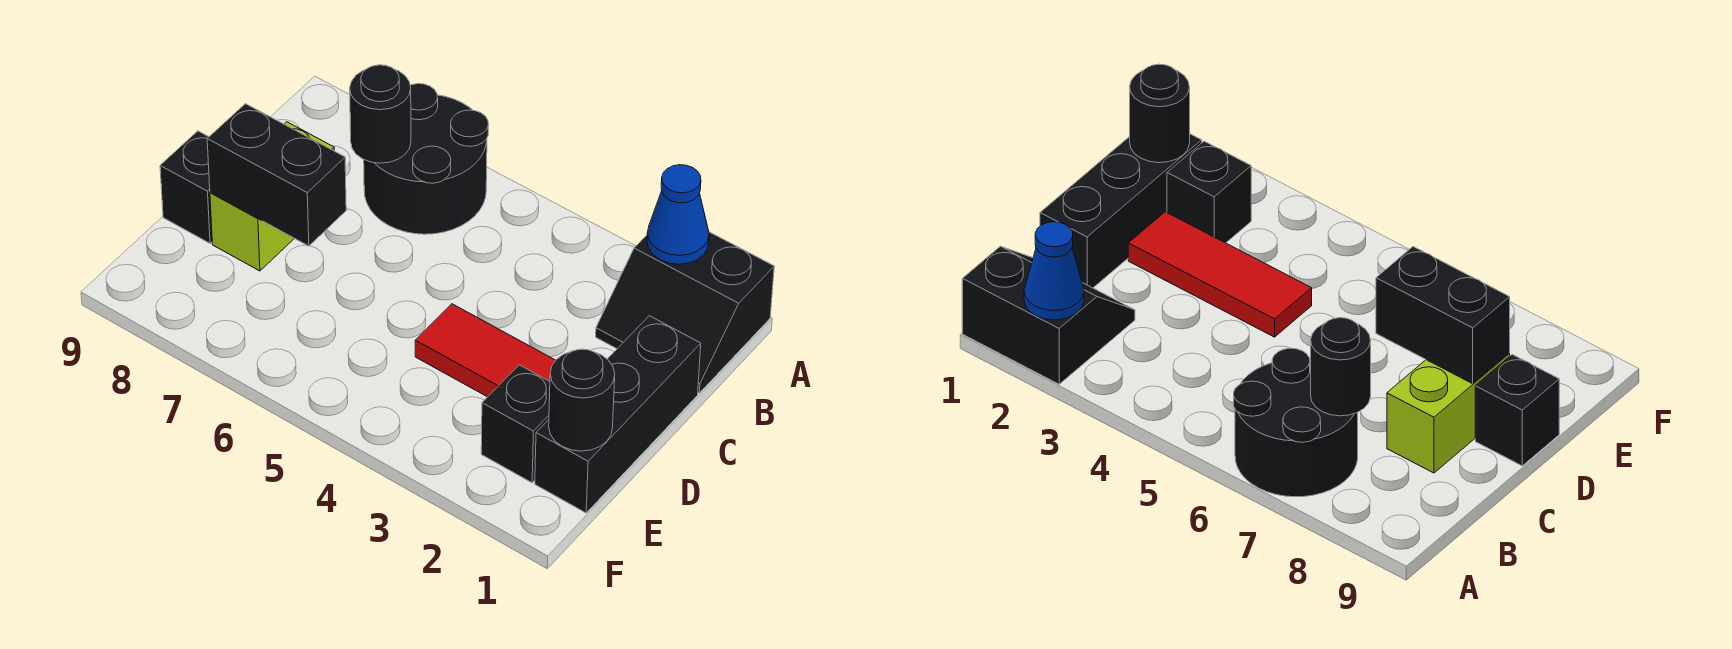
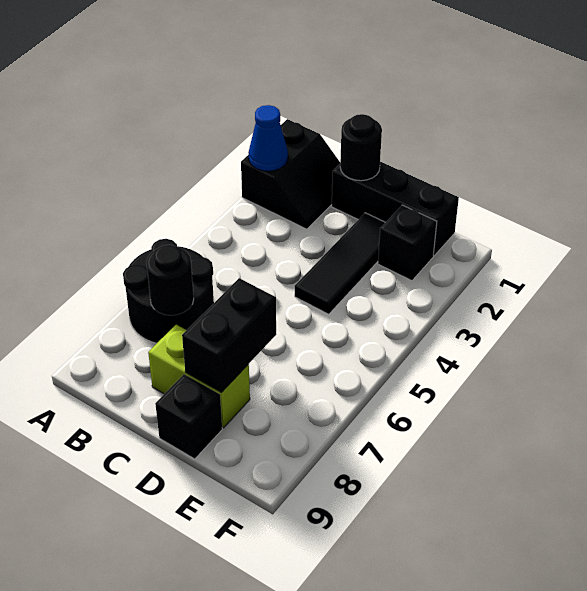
red tile D2:D4 level 1 -> black tile D2:D4 level 1
black round brick E1 level 2 -> black round brick C1 level 2

